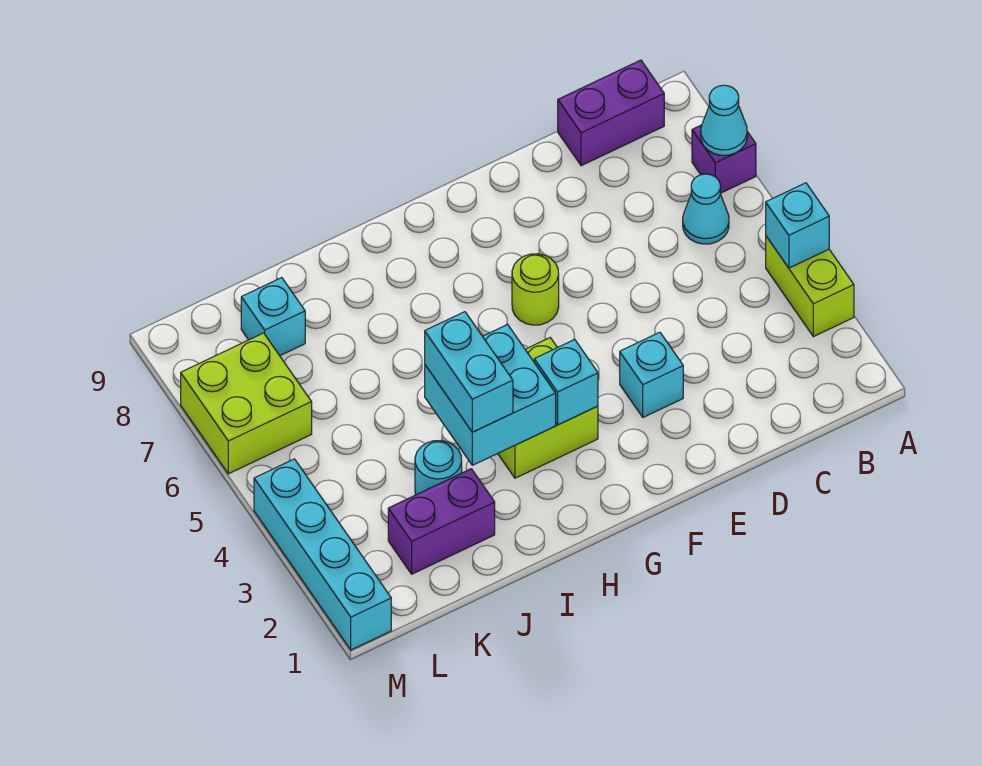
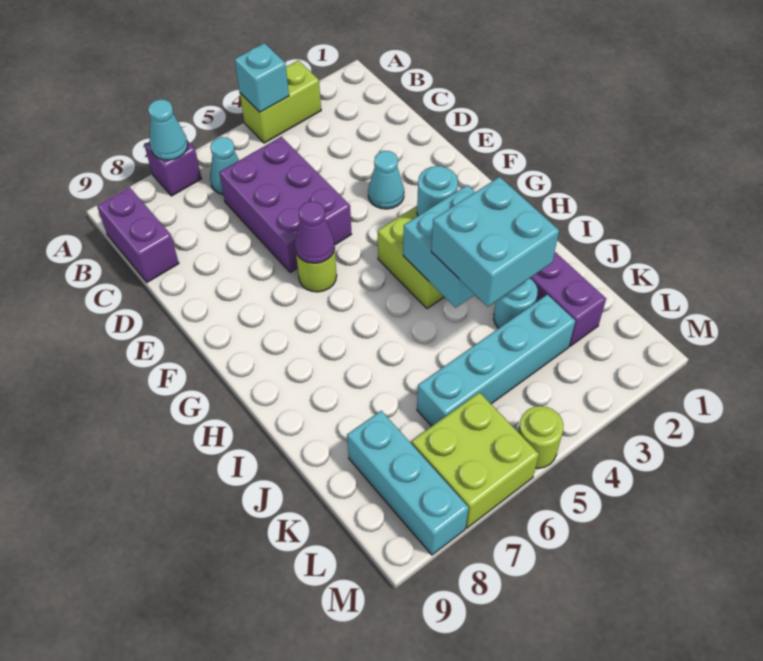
none -> purple brick C5:E6 level 1
cyan brick E3 level 1 -> cyan cone E3 level 1
none -> purple cone F6 level 2
cyan brick G3 level 2 -> cyan round brick G3 level 2
cyan brick I3:I4 level 3 -> cyan brick I3:J4 level 3
cyan brick K8 level 1 -> cyan brick K8:M8 level 1
cyan brick M1:M4 level 1 -> cyan brick K3:K6 level 1
none -> lime round brick M5 level 1

